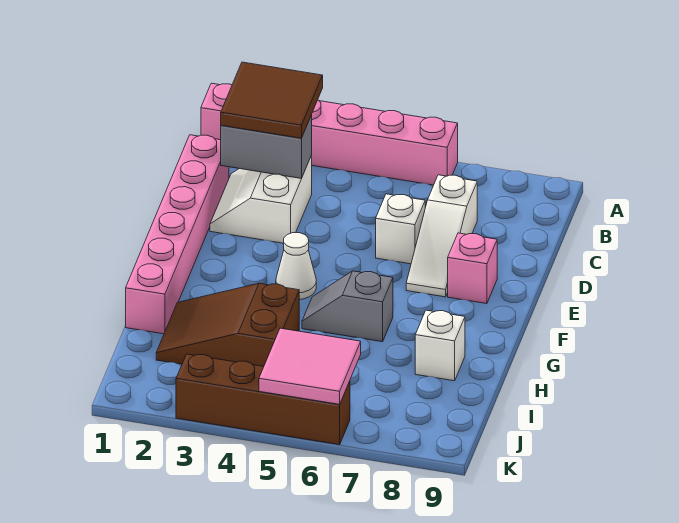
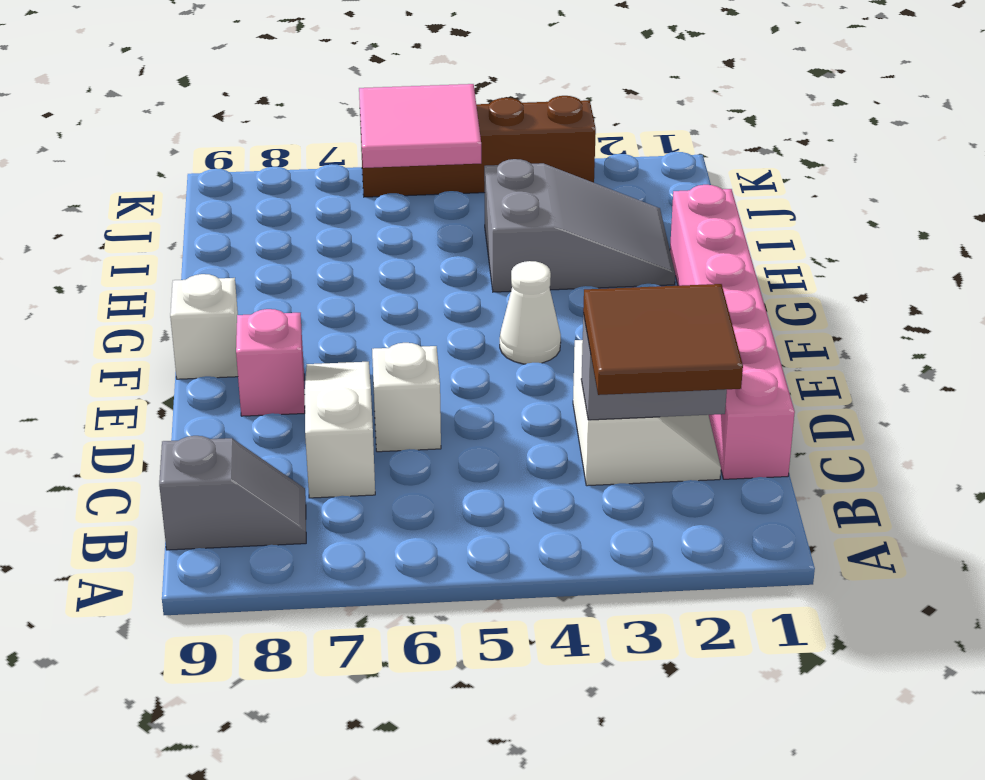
pink brick A1:A6 level 1 -> none
grey slope G5:G6 level 1 top 6 -> grey slope B8:B9 level 1 top 9
brown slope H2:I4 level 1 top 4 -> grey slope H2:I4 level 1 top 4
white brick H8 level 1 -> white brick F9 level 1

